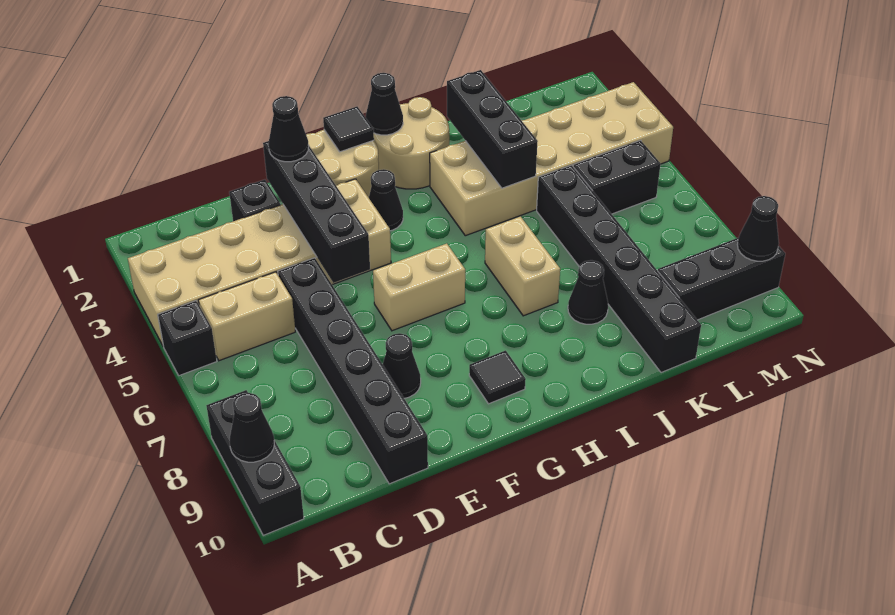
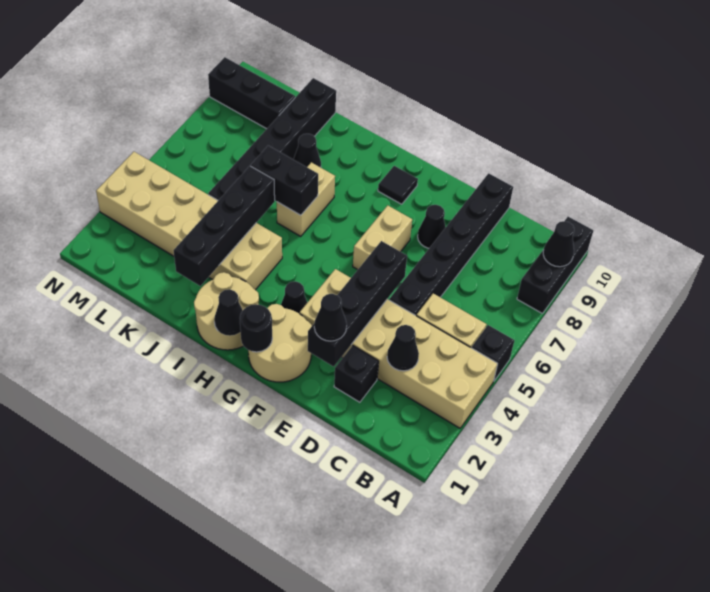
tan brick F6:G6 level 1 -> tan brick F6:F7 level 1
black tile G1 level 2 -> black round brick G1 level 2
black brick J2:J4 level 2 -> black brick J2:J5 level 2
black brick L5:M5 level 1 -> black brick I6:J6 level 2
black cone N9 level 2 -> black cone C3 level 2

